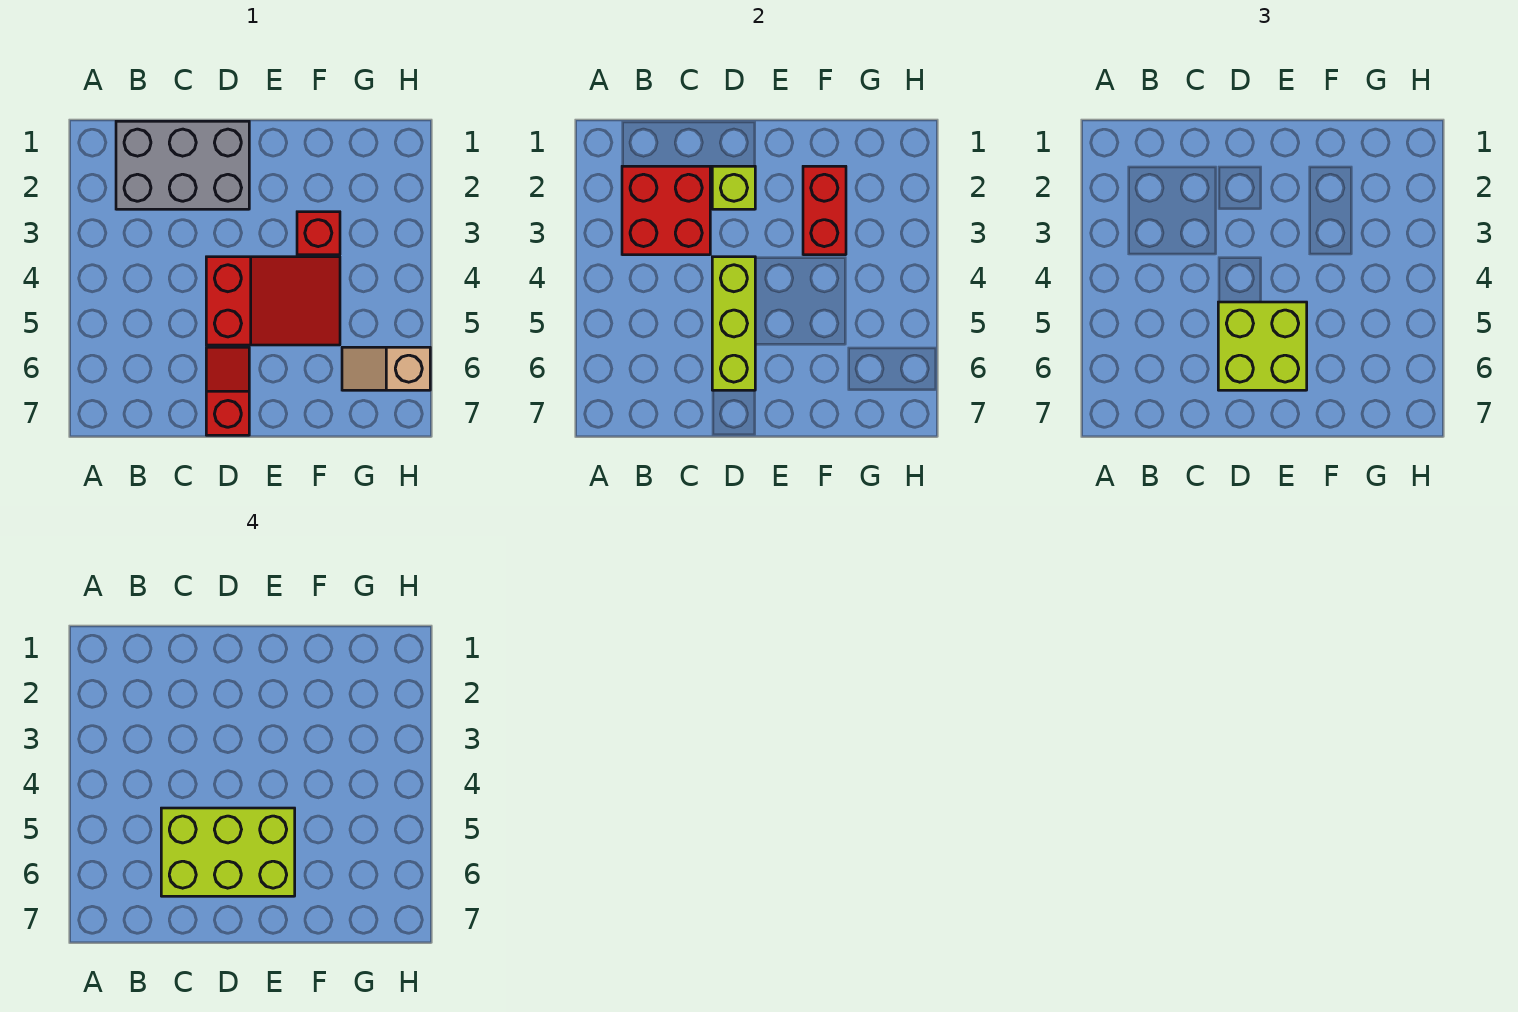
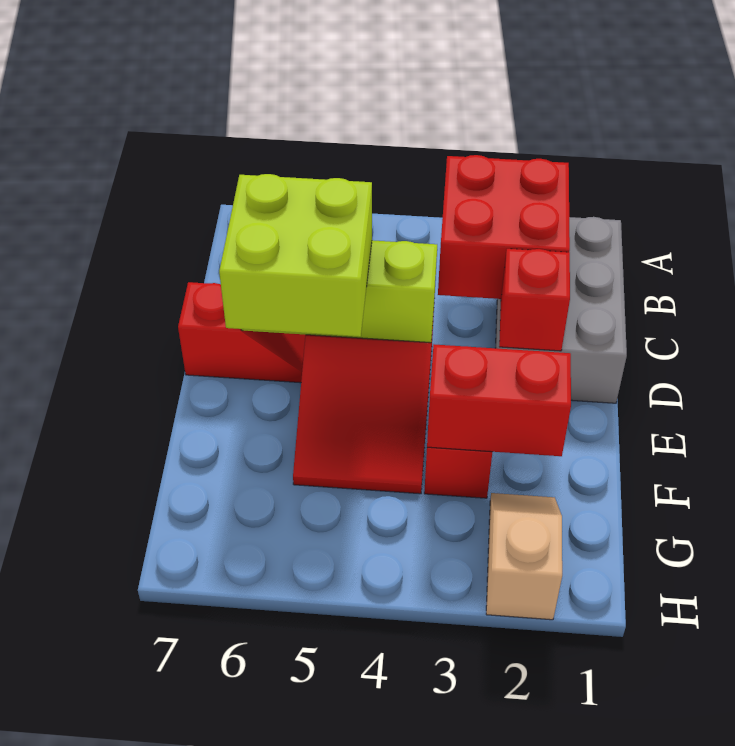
lime brick C5:E6 level 4 -> none
lime brick D2 level 2 -> red brick D2 level 2
tan slope G6:H6 level 1 top H -> tan slope G2:H2 level 1 top H

